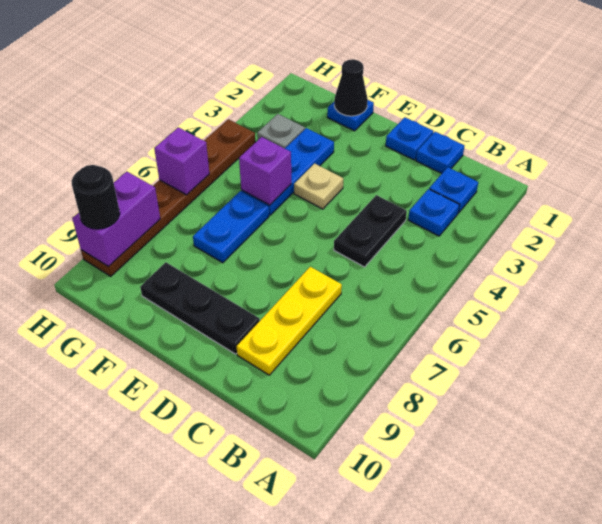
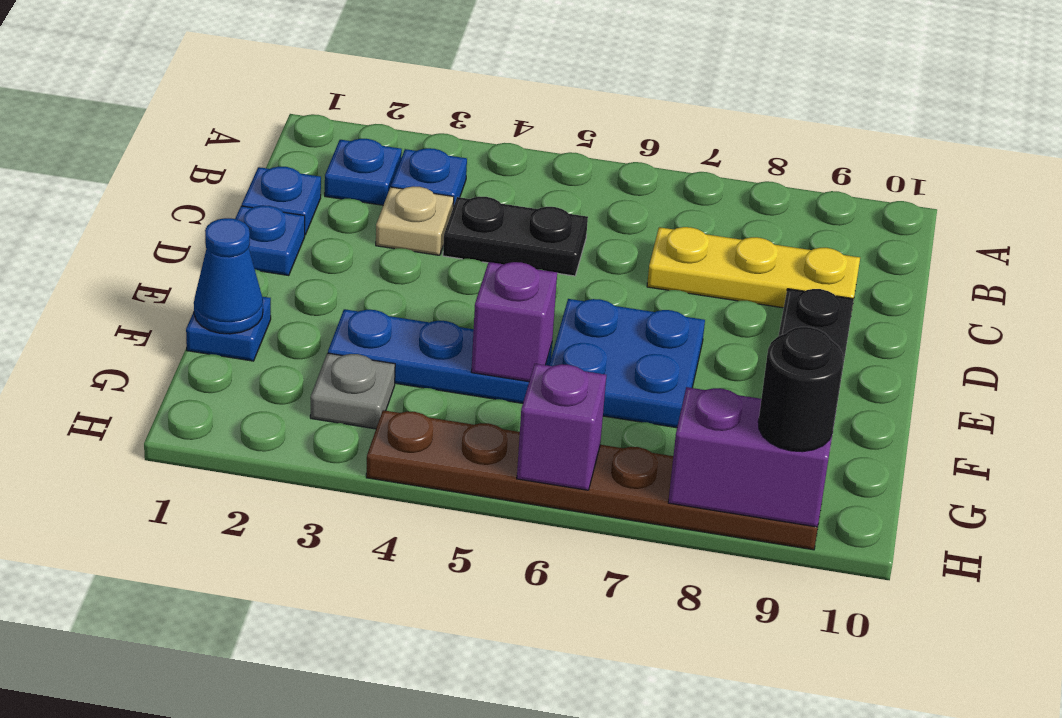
tan plate E4 level 1 -> tan plate C3 level 1
black cone F1 level 2 -> blue cone F1 level 2
blue plate F6:F7 level 1 -> blue plate E6:F7 level 1

